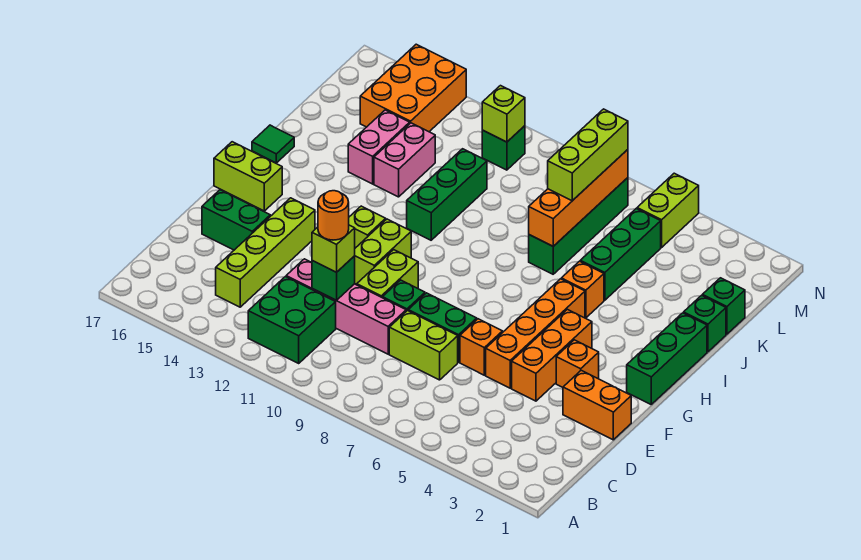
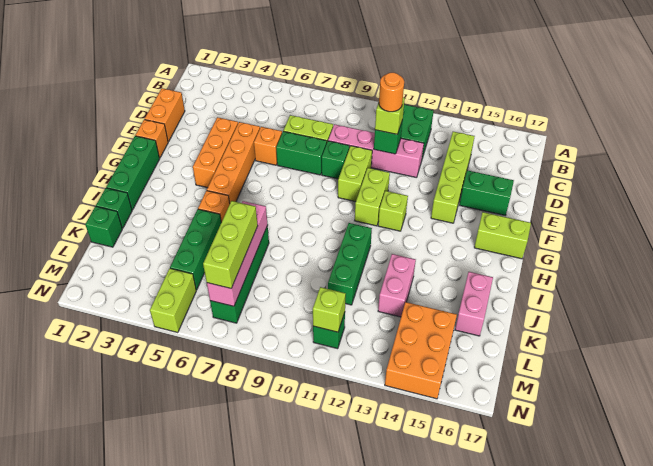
orange brick E1:E2 level 1 -> orange brick D1:E1 level 1
orange brick F3 level 1 -> orange brick F1 level 1
green tile I17 level 1 -> none
orange brick J7:M7 level 2 -> pink brick J7:M7 level 2
pink brick J14:K14 level 1 -> pink brick J16:K16 level 1

